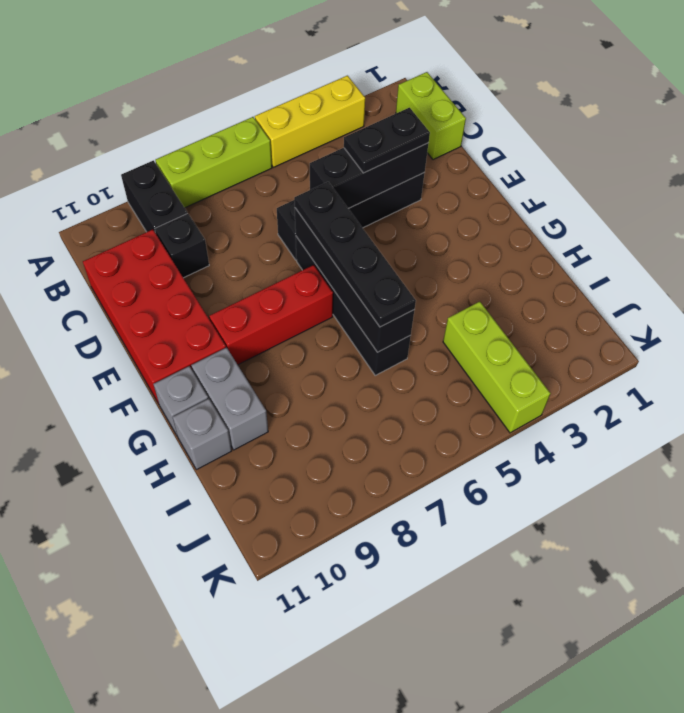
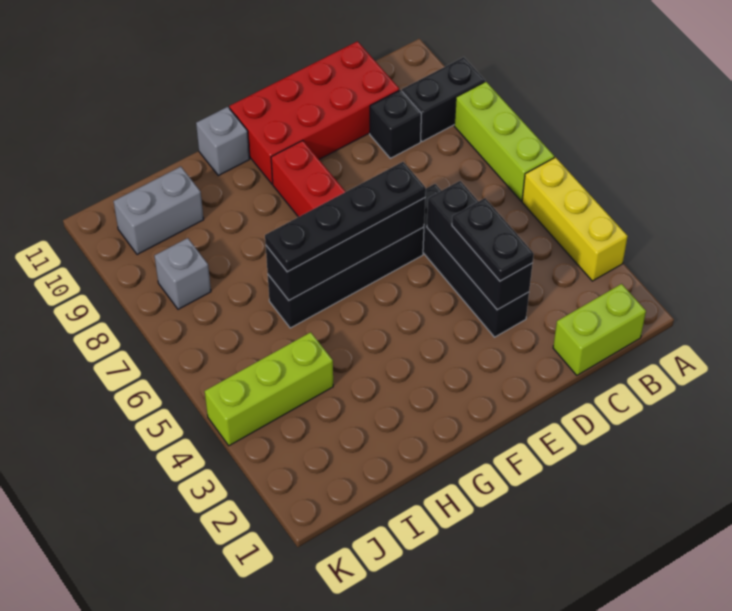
grey brick G10:H10 level 1 -> grey brick I10:J10 level 1
grey brick H11 level 1 -> grey brick J8 level 1

